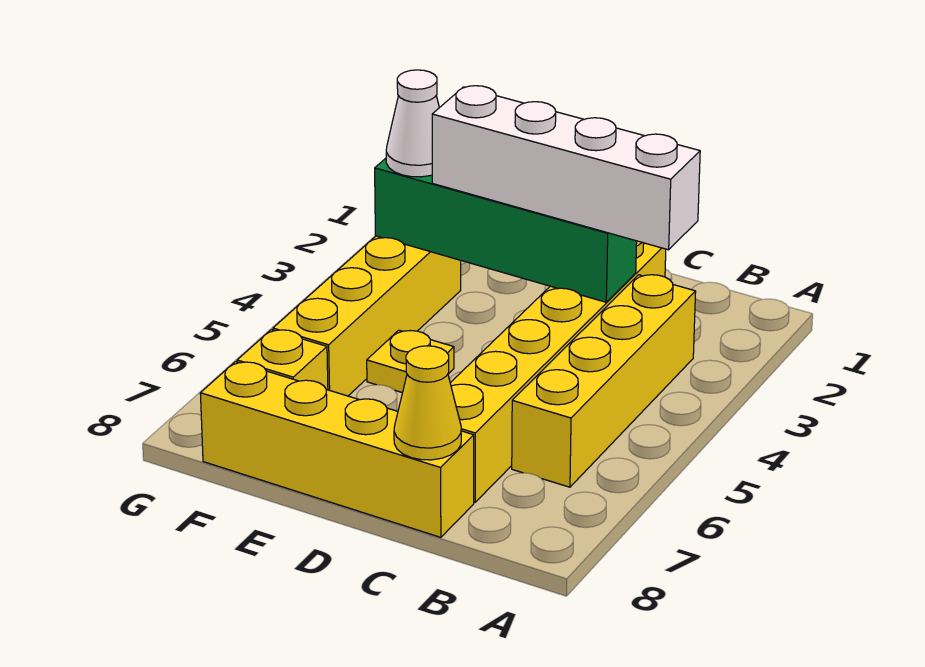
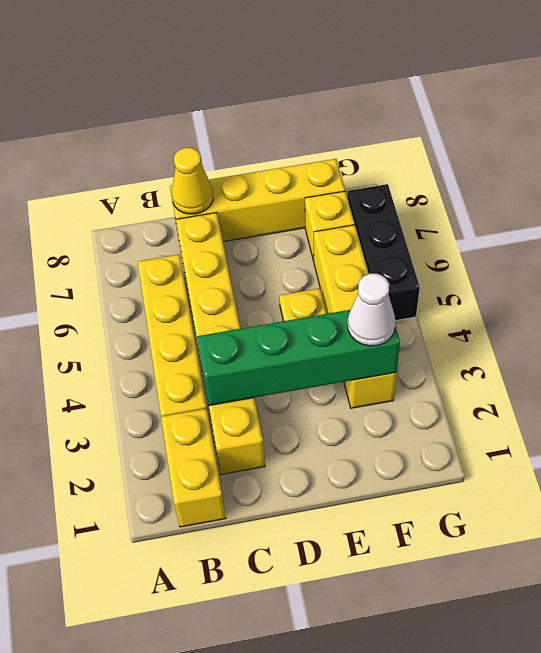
none -> yellow brick B1:B2 level 1
white brick B3:E3 level 3 -> none
none -> black brick G5:G7 level 1

